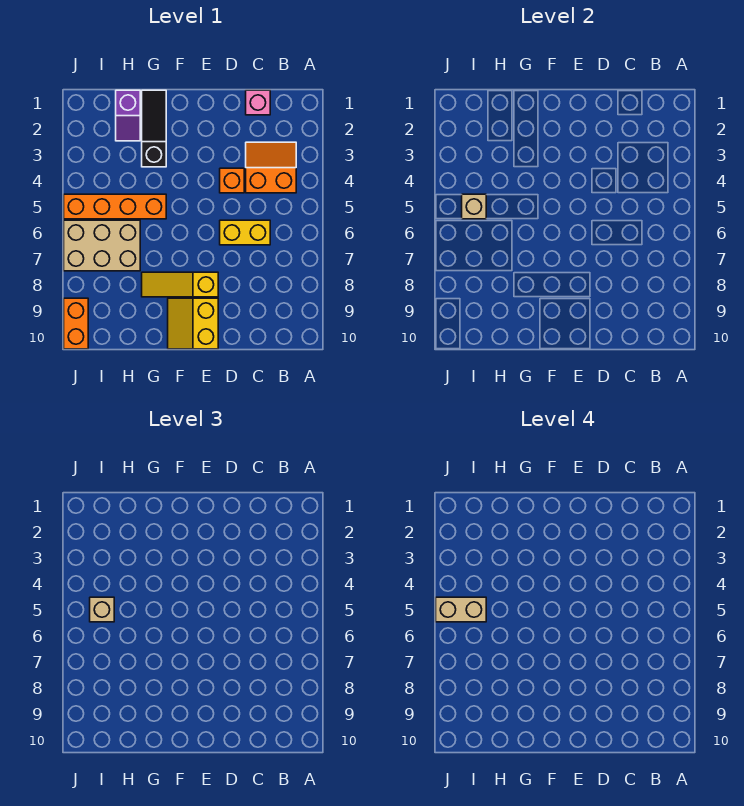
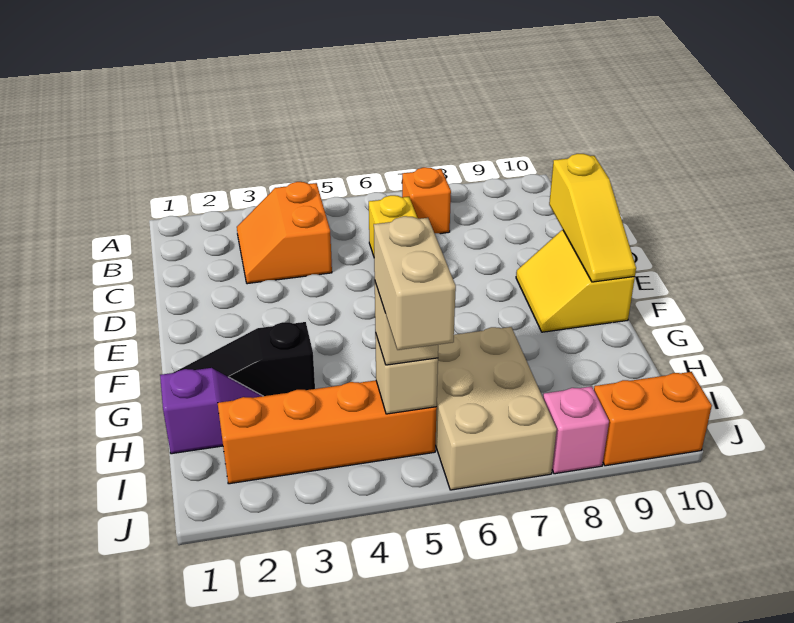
pink brick C1 level 1 -> pink brick J8 level 1
orange brick D4 level 1 -> orange brick B7 level 1
yellow slope E8:G8 level 1 top E -> yellow slope D10:F10 level 2 top D
yellow slope E9:F10 level 1 top E -> yellow slope E9:F10 level 1 top 10
orange brick G5:J5 level 1 -> orange brick I2:I5 level 1

